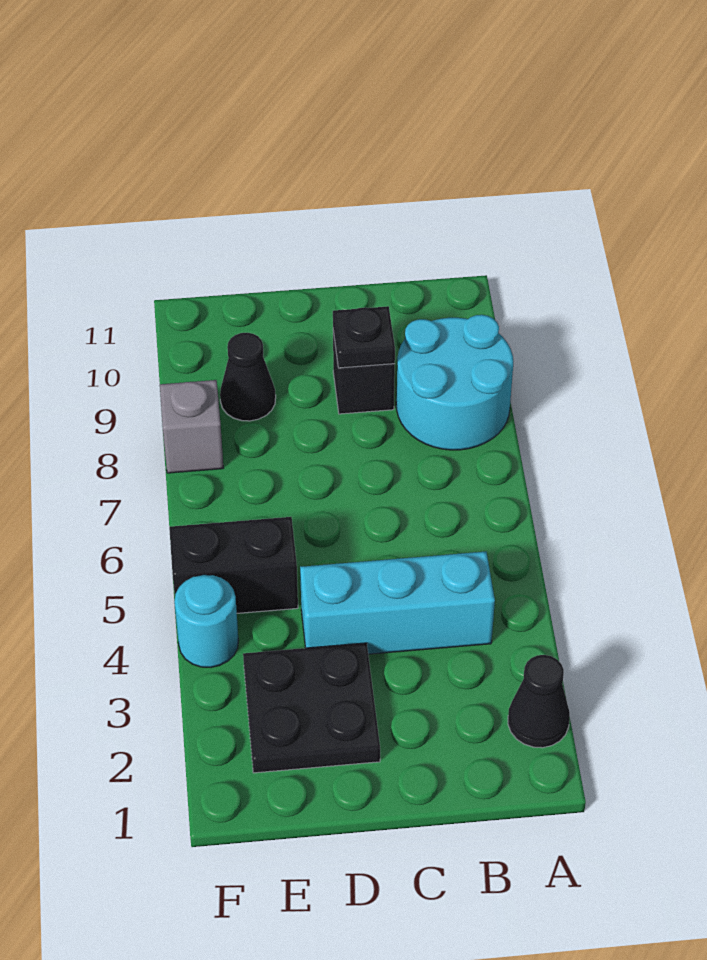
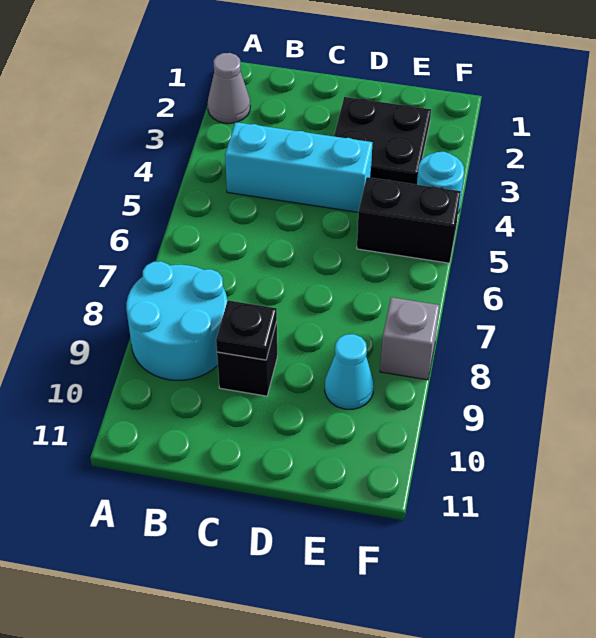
black cone A2 level 1 -> grey cone A2 level 1
black cone E9 level 1 -> cyan cone E9 level 1

